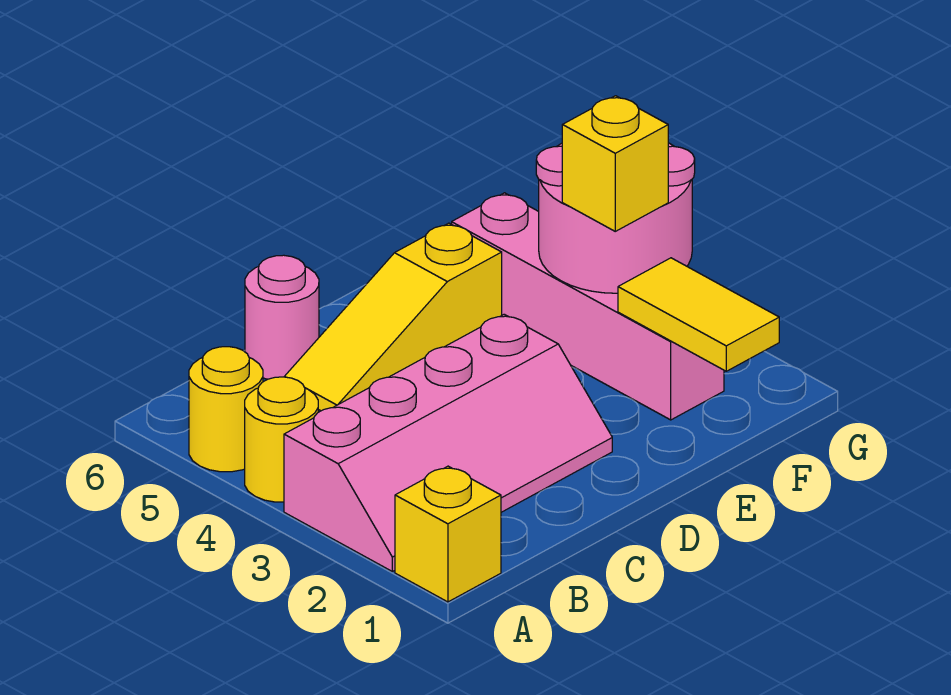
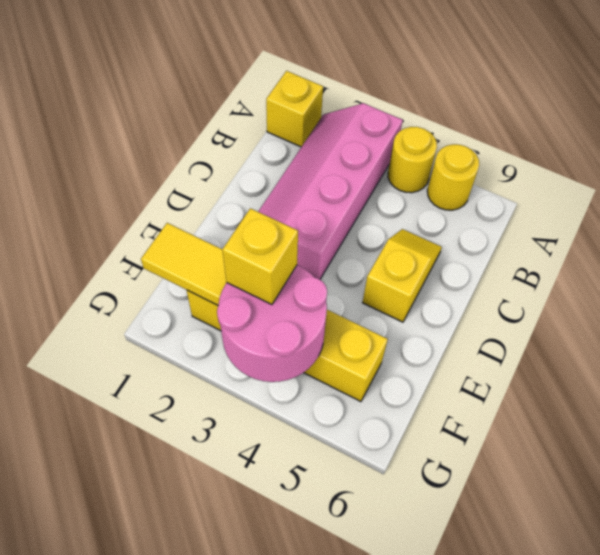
yellow slope C5:E5 level 1 top E -> yellow slope C5:D5 level 1 top D
pink round brick C6 level 1 -> none
pink brick F2:F5 level 1 -> yellow brick F2:F5 level 1

